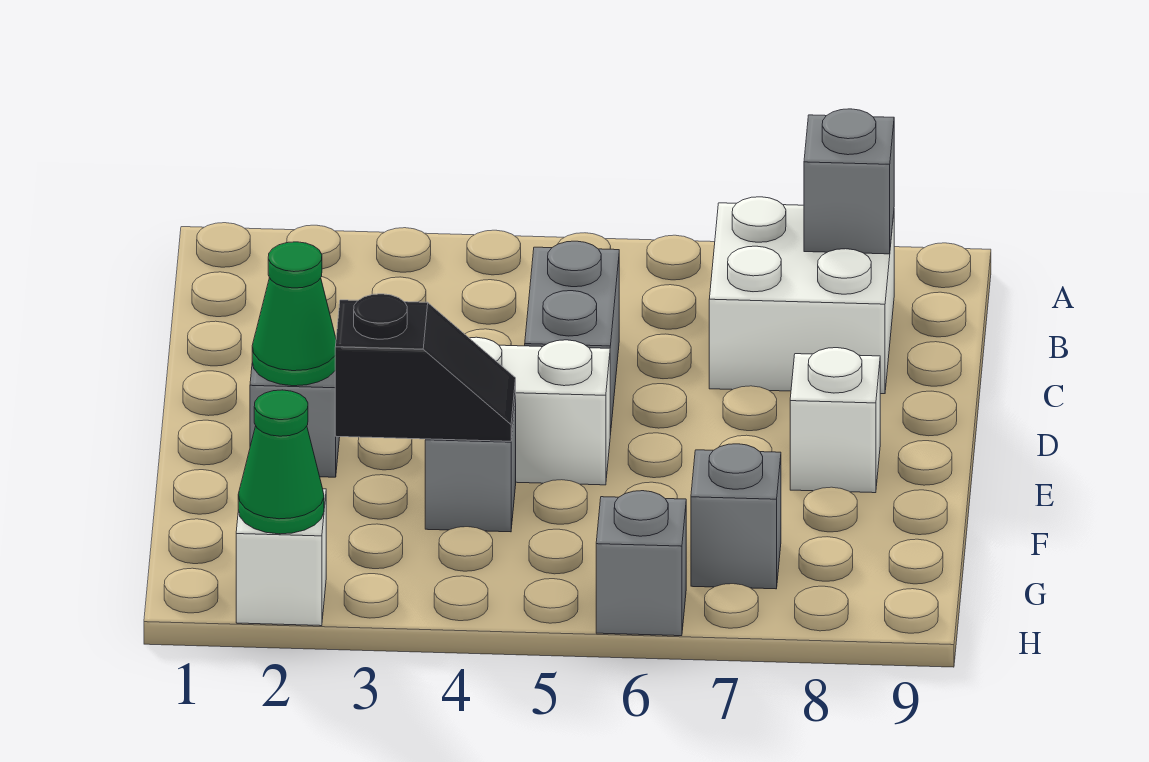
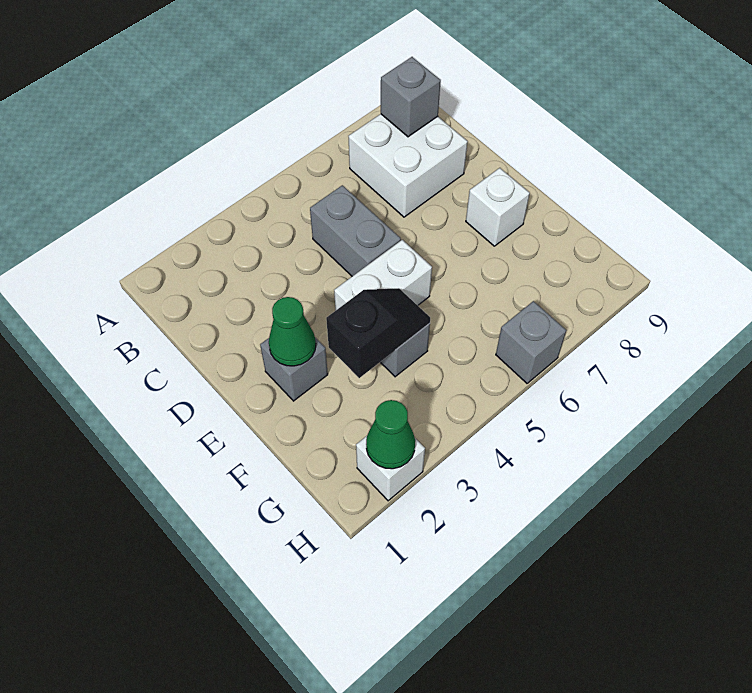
grey brick G7 level 1 -> none

